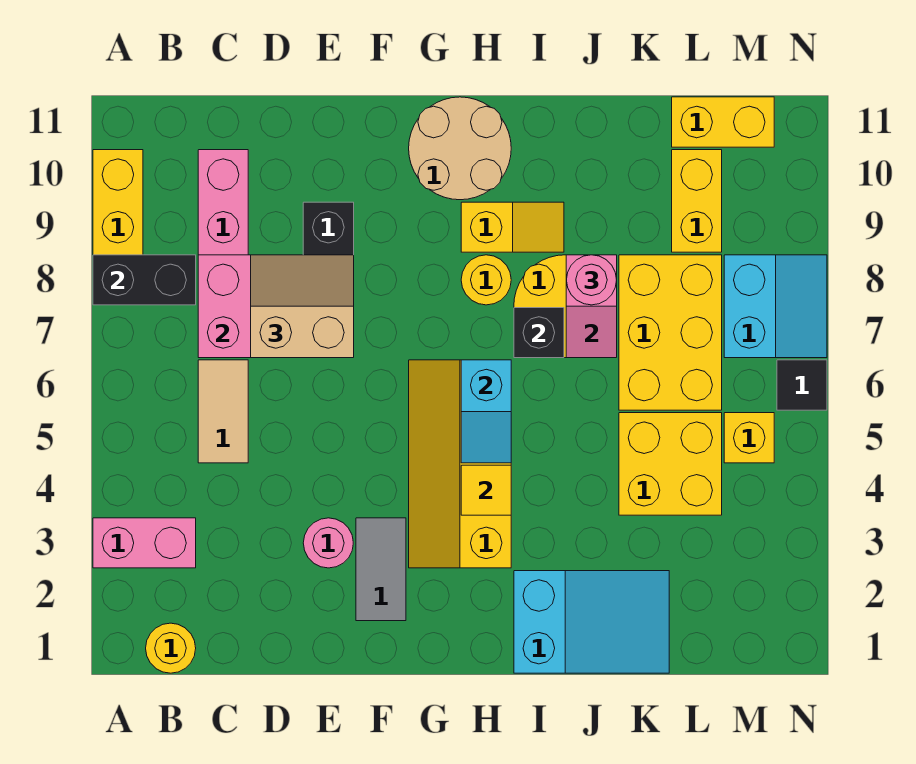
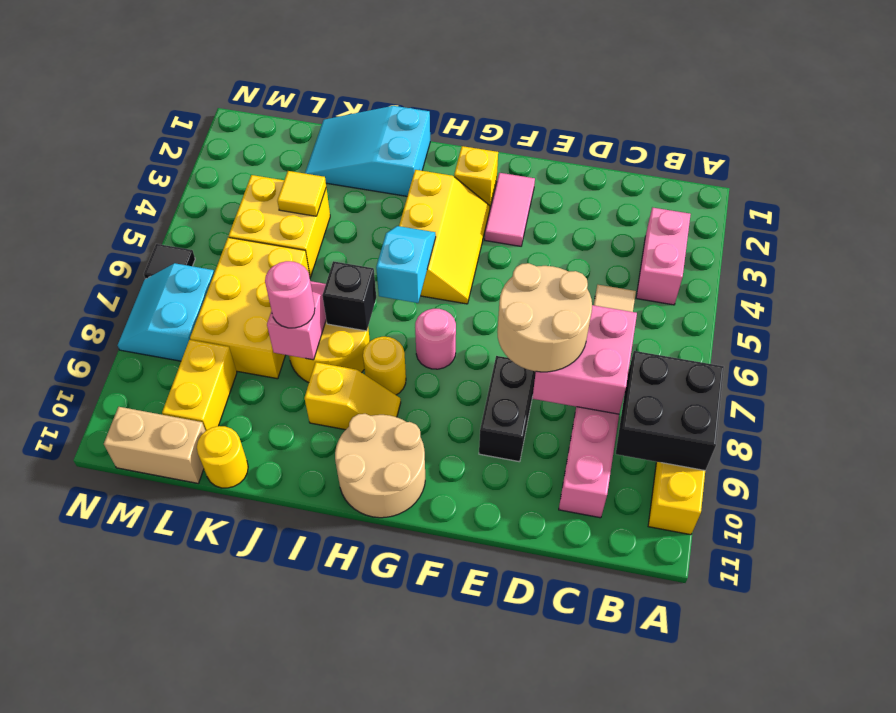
pink brick A3:B3 level 1 -> pink brick B3:B4 level 1
black brick A8:B8 level 2 -> black brick A8:B9 level 2
yellow round brick B1 level 1 -> yellow round brick K11 level 1
tan slope D7:E8 level 3 top 7 -> tan round brick D7:E8 level 3
pink round brick E3 level 1 -> pink round brick G7 level 1
grey tile F2:F3 level 1 -> pink tile F2:F3 level 1
yellow slope G3:H6 level 1 top H -> yellow slope G3:H5 level 1 top H
yellow tile H4 level 2 -> yellow tile K4 level 2
yellow slope H9:I9 level 1 top H -> yellow slope H9:I9 level 1 top I
yellow brick L11:M11 level 1 -> tan brick L11:M11 level 1
yellow brick M5 level 1 -> yellow brick G2 level 1

